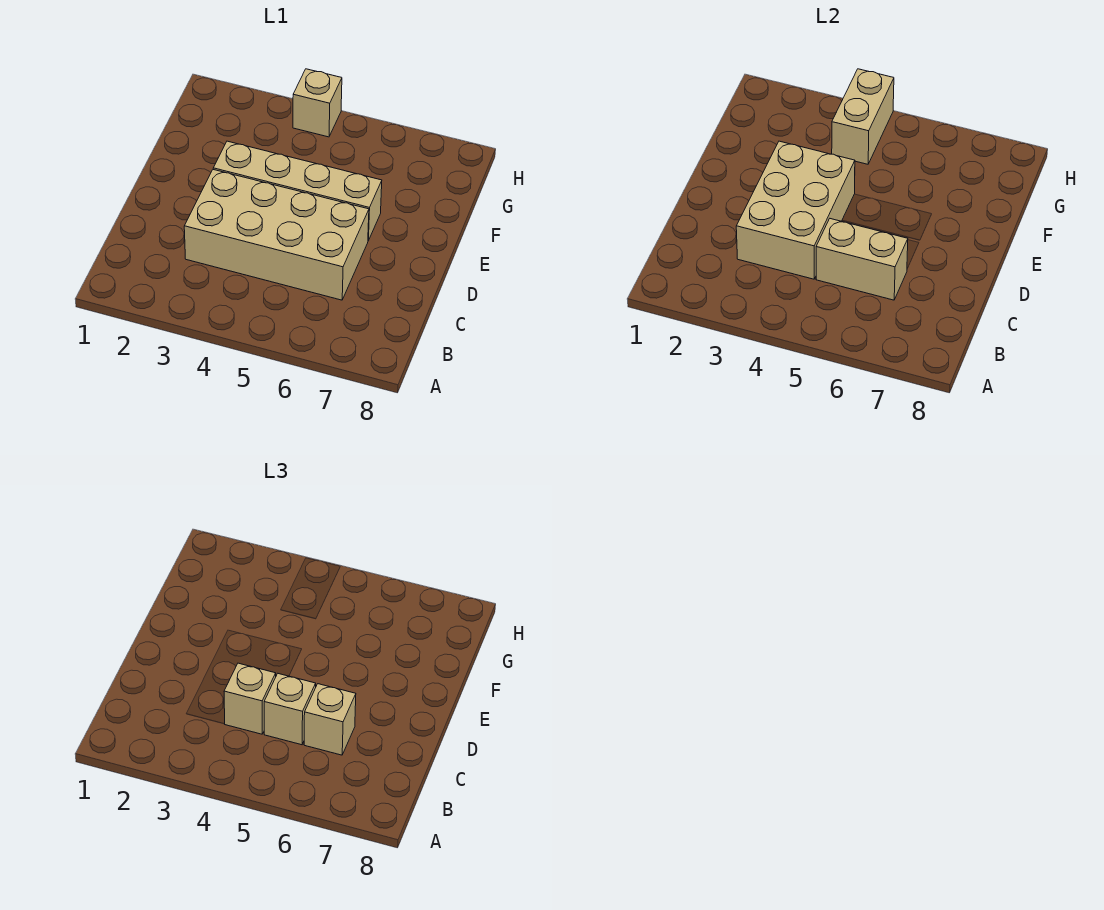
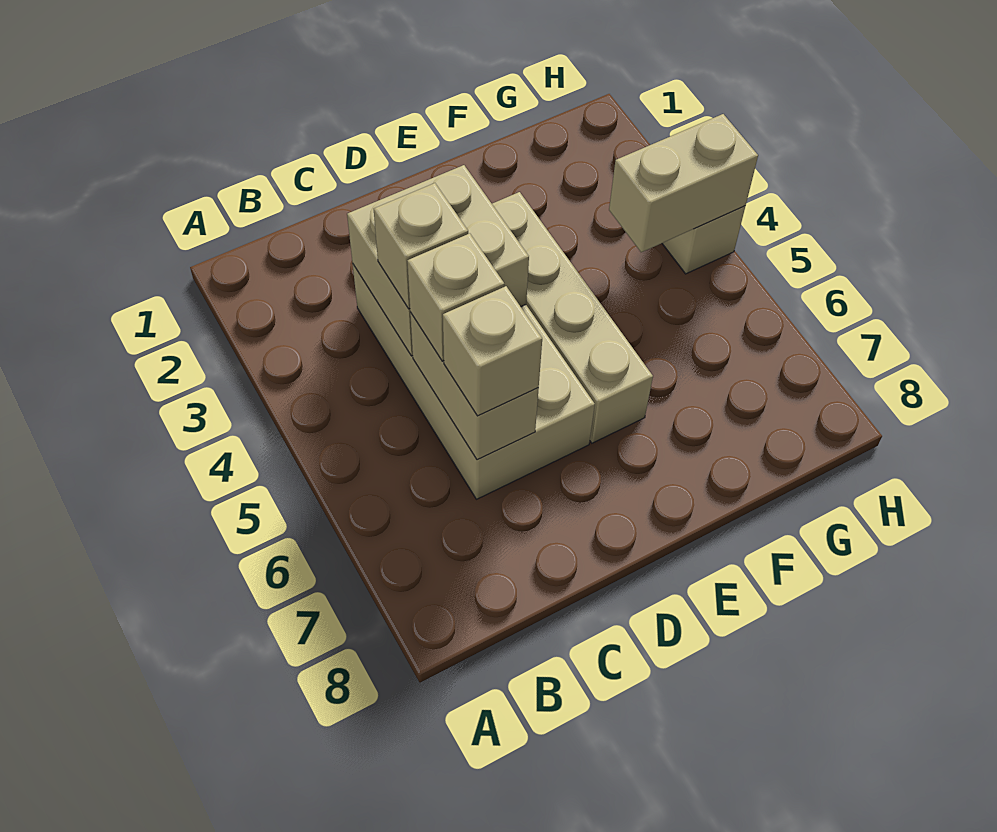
tan brick C3:E4 level 2 -> tan brick C3:D4 level 2

